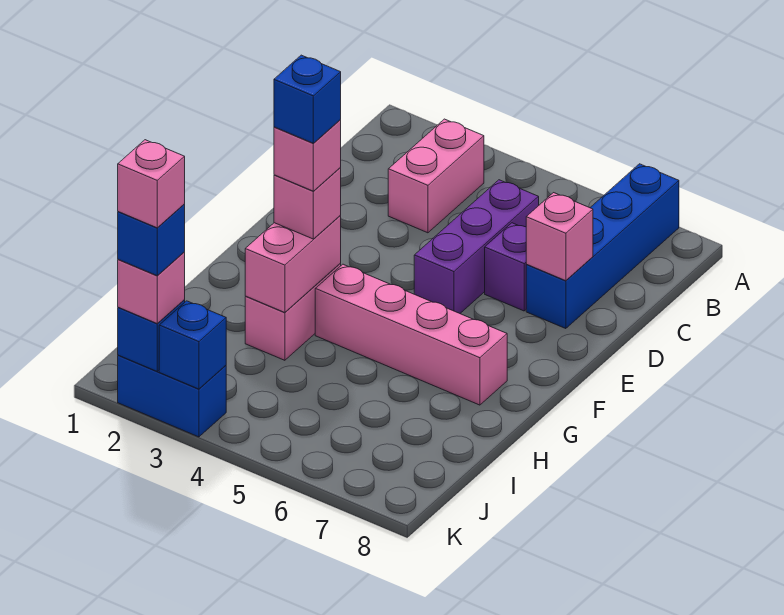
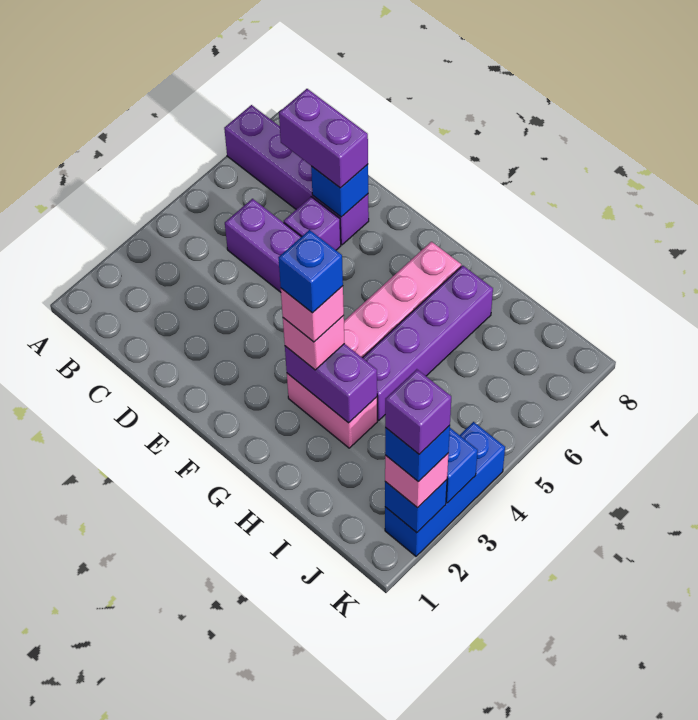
blue brick A7:D7 level 1 -> purple brick A7:D7 level 1
pink brick B3:C3 level 1 -> none
none -> purple brick C7:D7 level 3
pink brick D7 level 2 -> blue brick D7 level 2
pink brick G3:H3 level 2 -> purple brick G3:H3 level 2
none -> purple brick H4:H7 level 1
blue brick K2:K3 level 1 -> blue brick K2:K4 level 1
pink brick K2 level 5 -> purple brick K2 level 5

